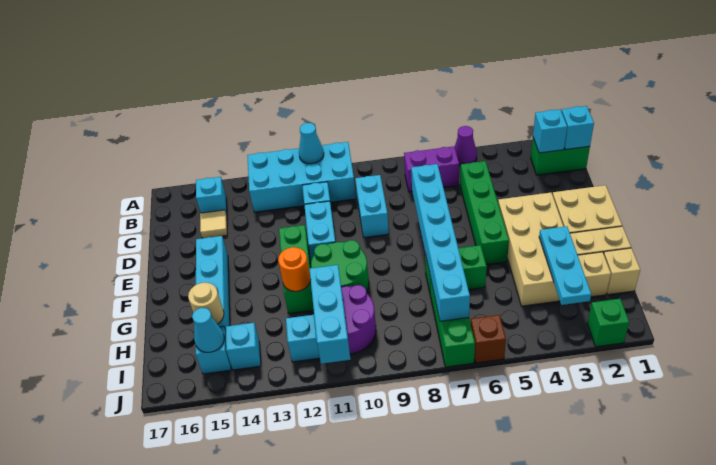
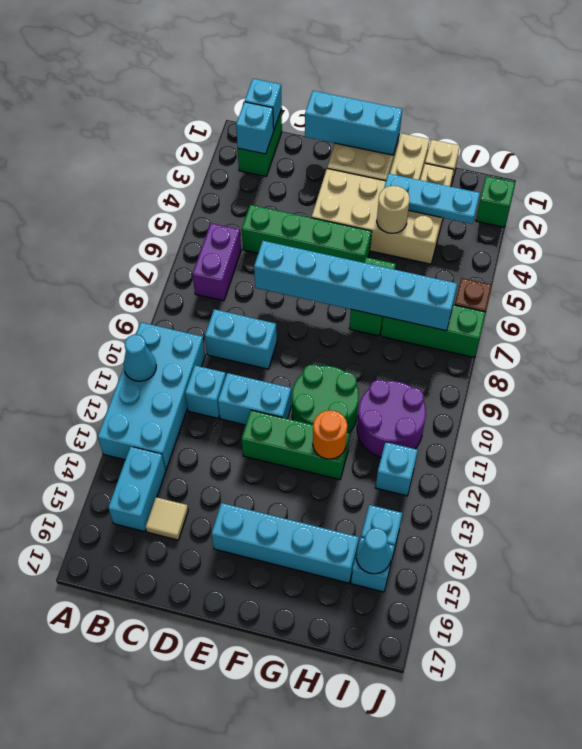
purple cone A5 level 1 -> none
cyan brick B15 level 1 -> cyan brick B14:B15 level 1
cyan brick H11:J11 level 2 -> cyan brick D1:F1 level 2
tan round brick H15 level 2 -> tan round brick G4 level 2

